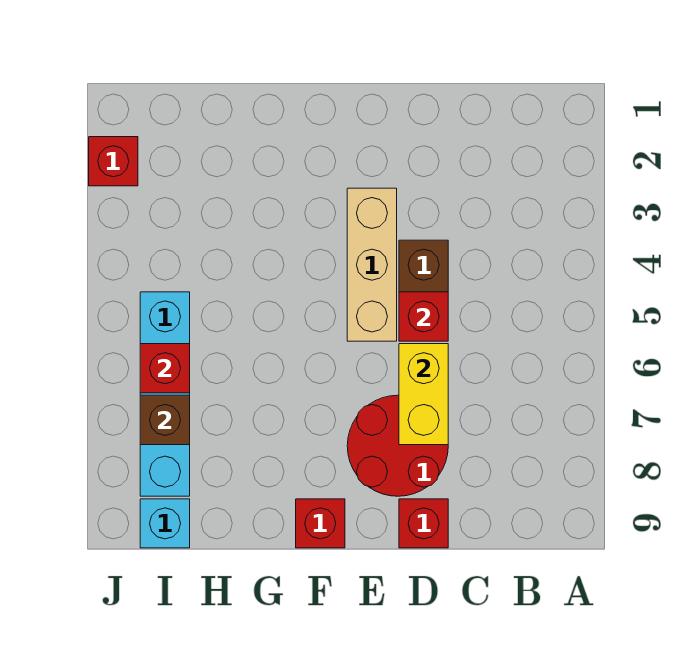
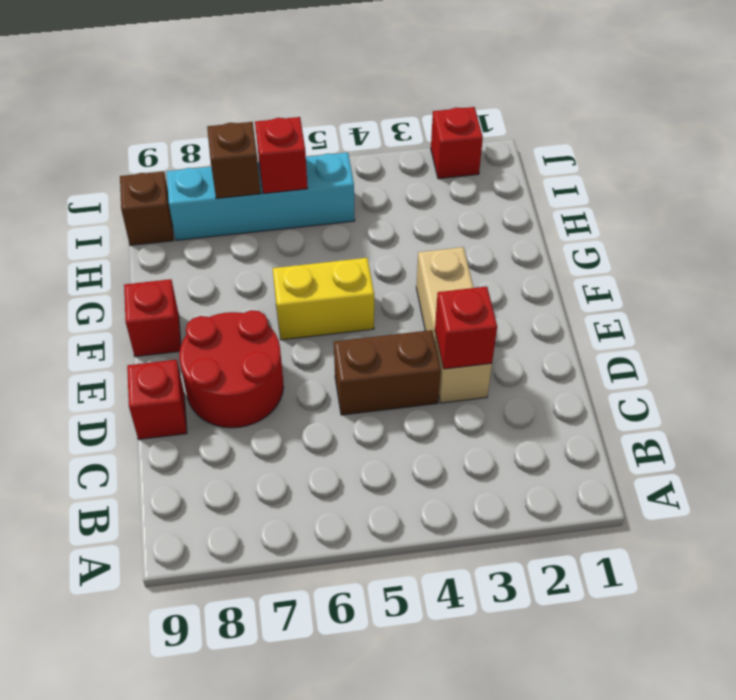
red brick D5 level 2 -> red brick D3 level 2
yellow brick D6:D7 level 2 -> yellow brick F5:F6 level 1
tan brick E3:E5 level 1 -> tan brick D3:F3 level 1
cyan brick I9 level 1 -> brown brick I9 level 1

